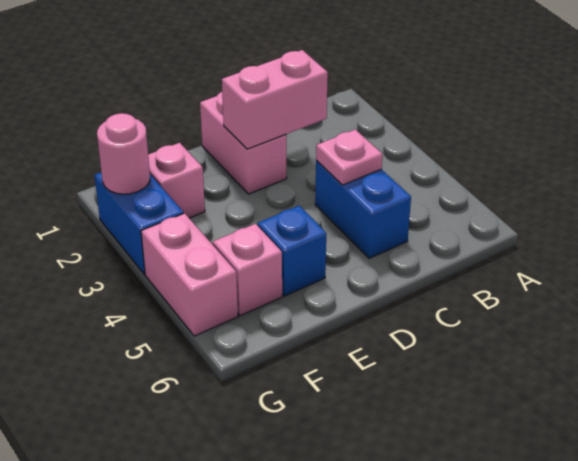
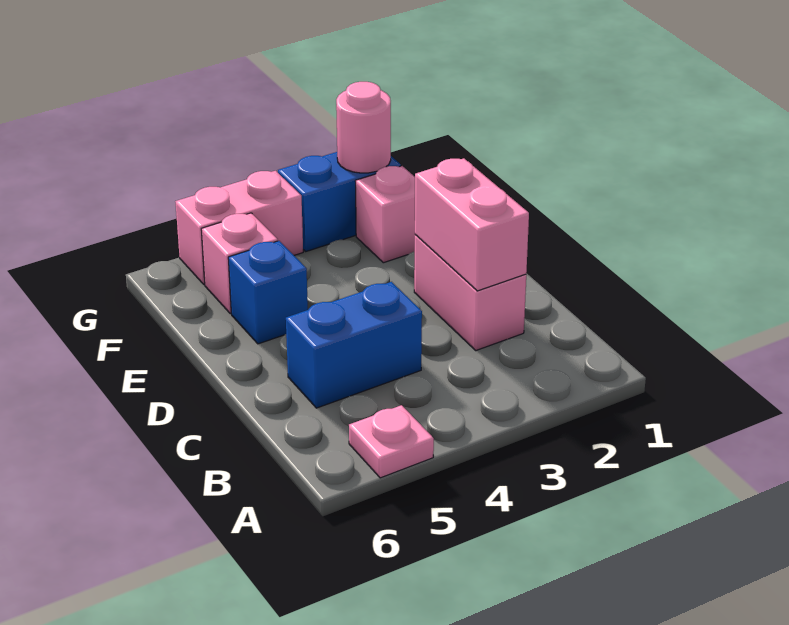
pink plate C4 level 2 -> pink plate A5 level 1
pink brick D1:D2 level 1 -> pink brick C2:D2 level 1

